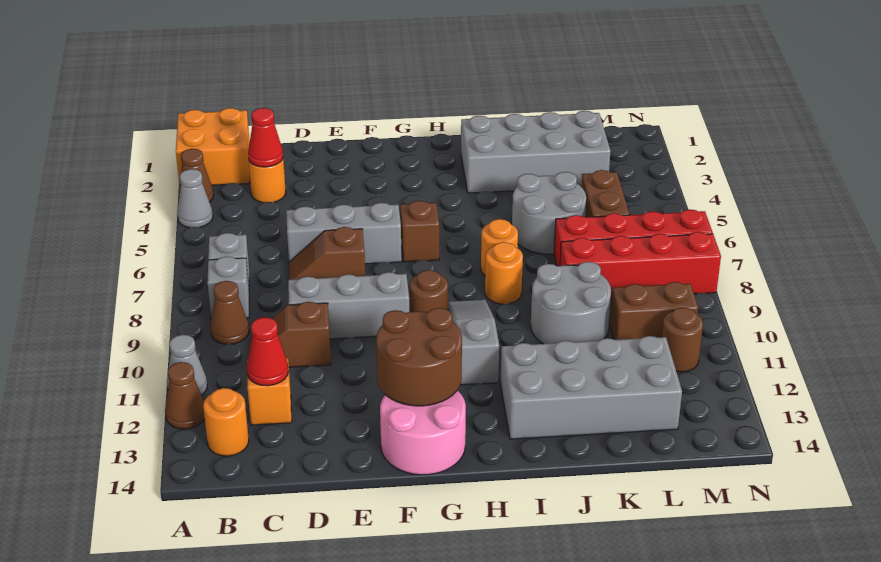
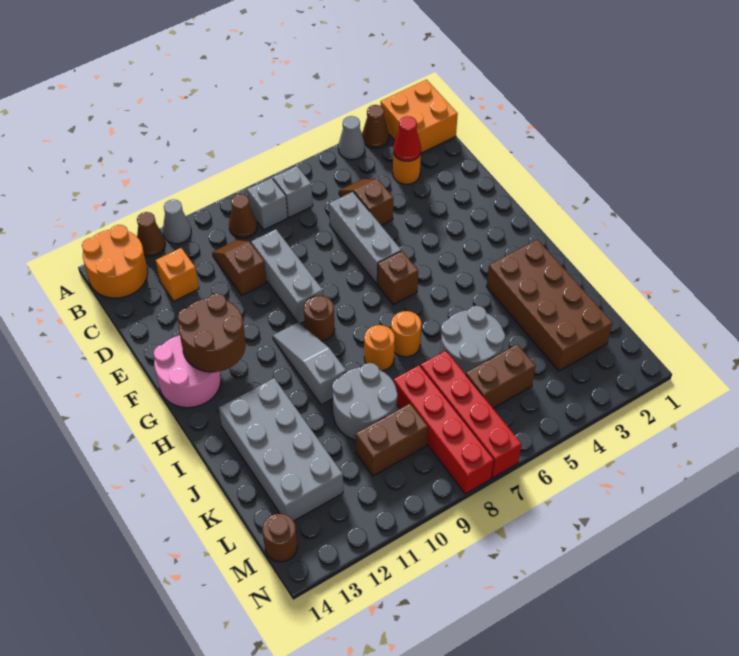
orange round brick B13 level 1 -> orange round brick A13:B14 level 1
red cone C12 level 2 -> none
brown slope D7:E7 level 1 top E -> brown slope C5:D5 level 1 top D
grey slope H9:H11 level 1 top 11 -> grey slope G10:I10 level 1 top I
grey brick I2:L3 level 1 -> brown brick I2:L3 level 1
brown brick L10:M10 level 1 -> brown brick L9:L10 level 1
brown round brick M11 level 1 -> brown round brick M14 level 1

